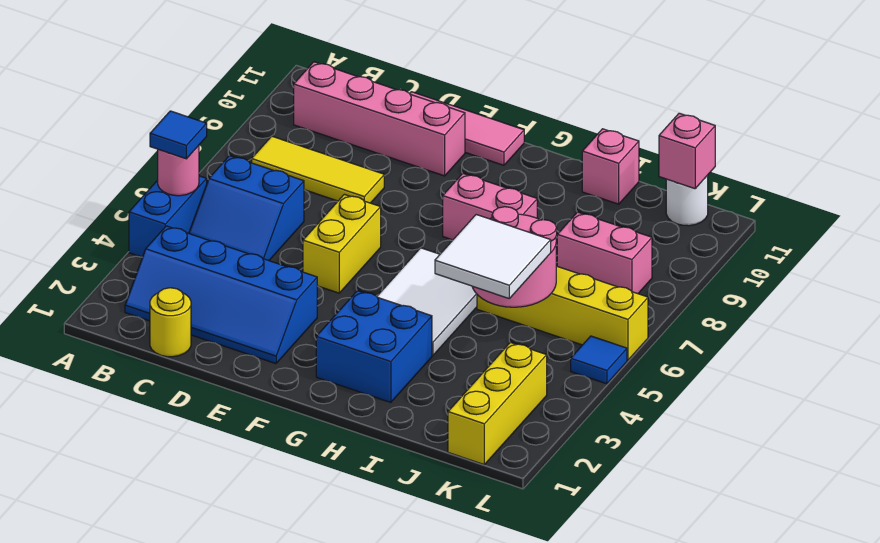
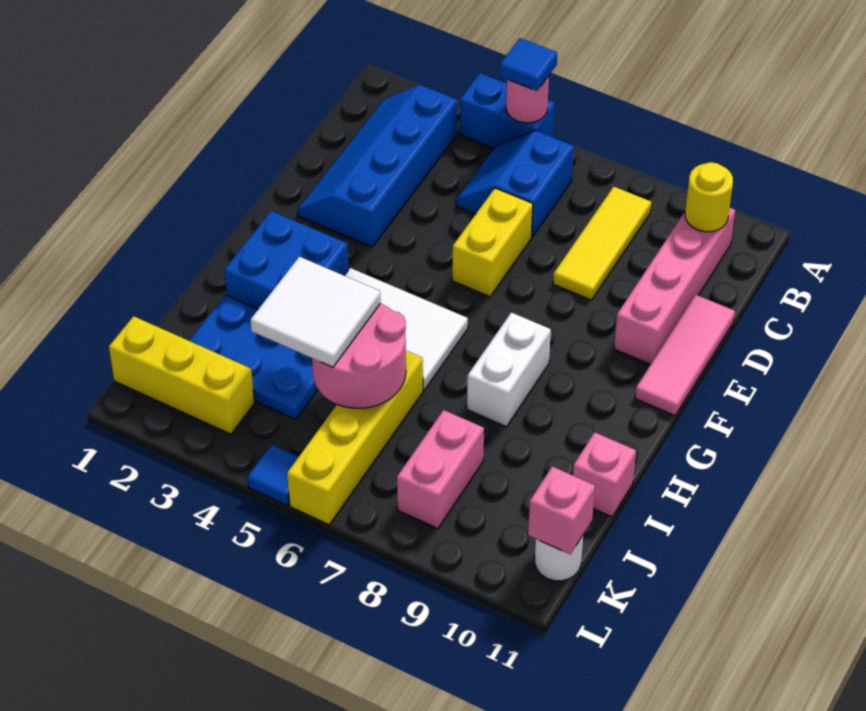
yellow round brick C1 level 1 -> yellow round brick B10 level 2
yellow brick E5:E6 level 1 -> yellow brick D6:E6 level 1
pink brick G8:H8 level 1 -> white brick G8:H8 level 1
none -> blue plate I2:J4 level 1

